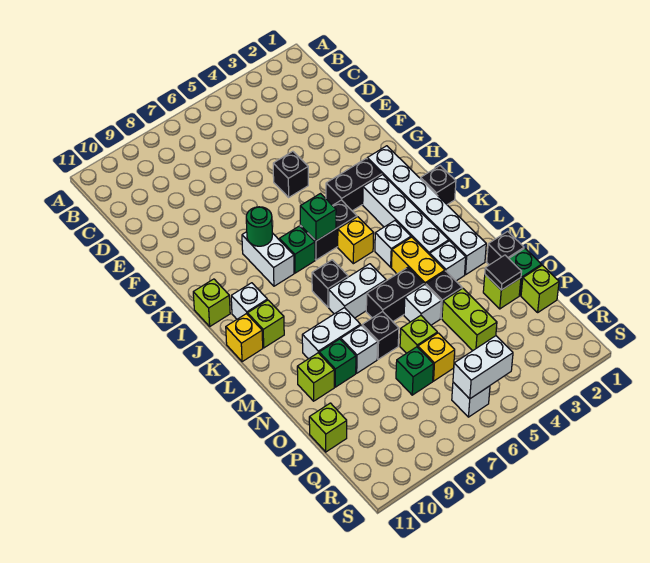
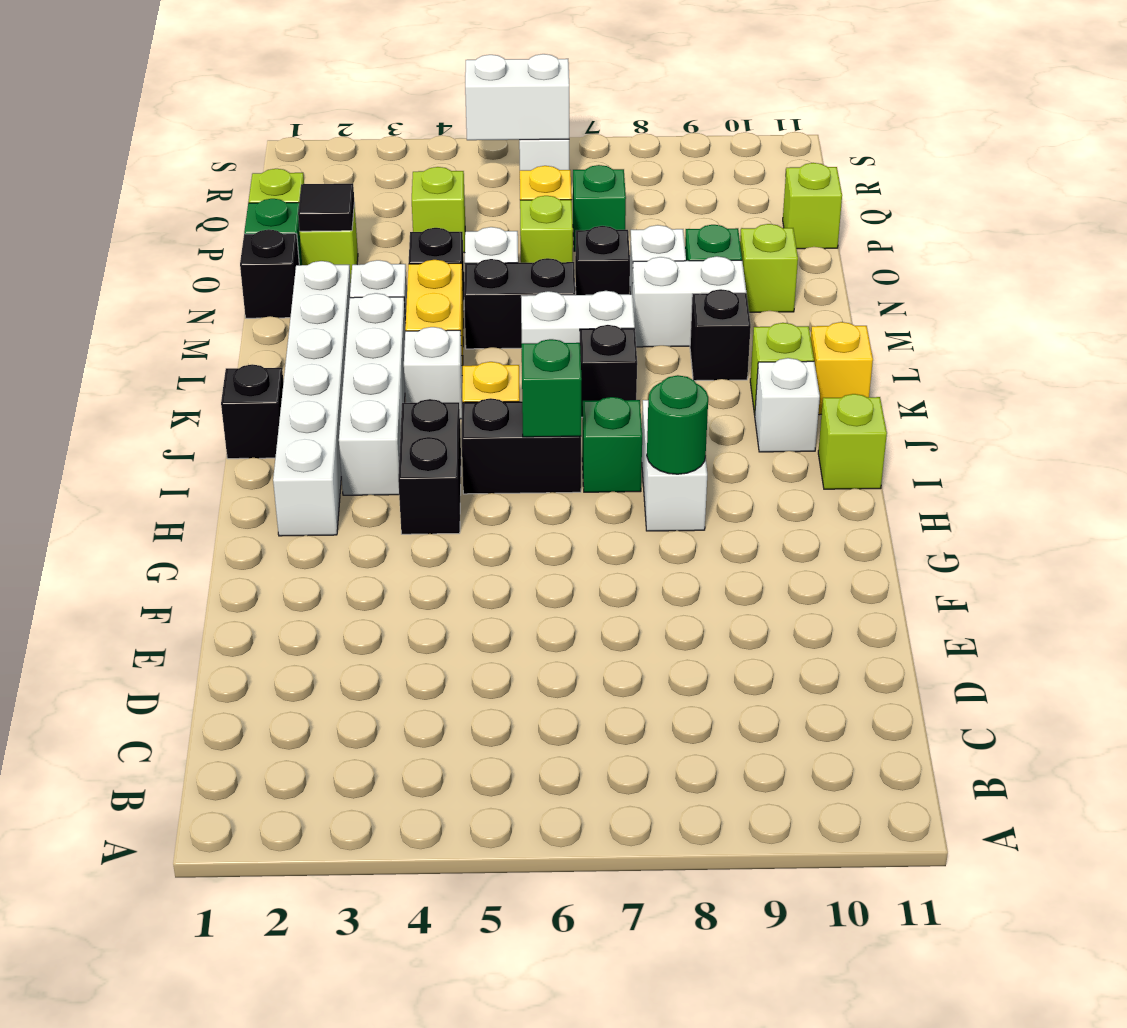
black brick F5 level 1 -> black brick L9 level 1
black brick H3:H4 level 1 -> black brick H4:I4 level 1
lime brick O4:P4 level 1 -> lime brick P4 level 1

